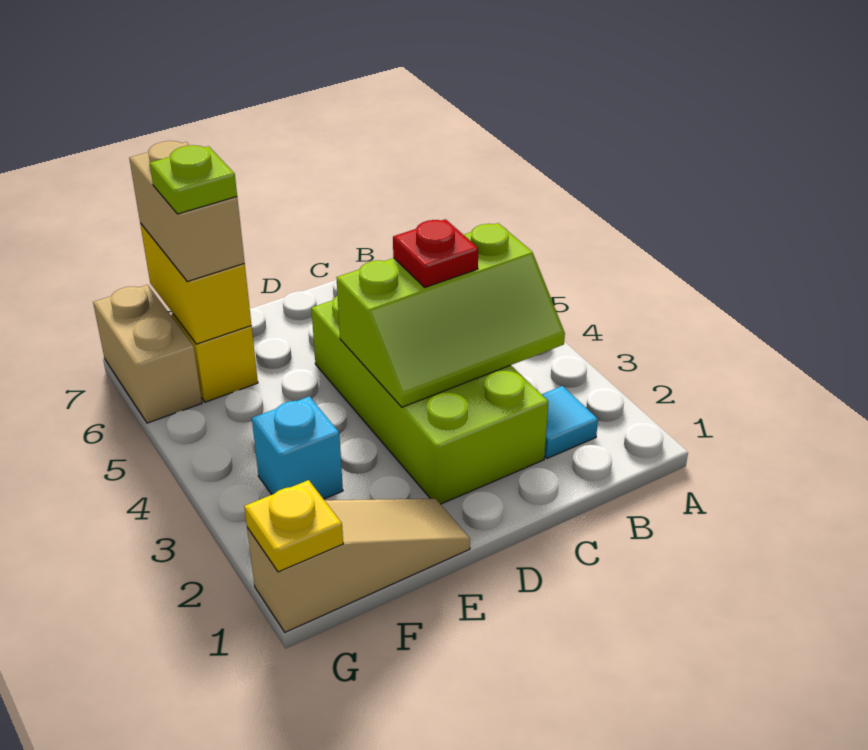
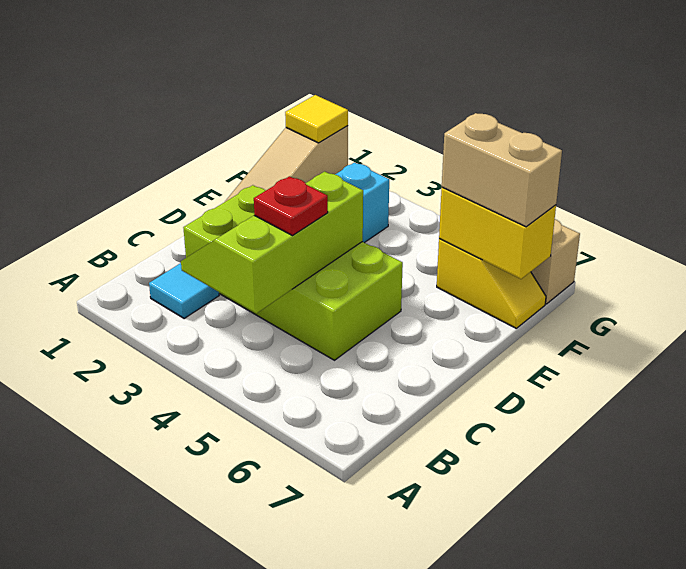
lime plate F6 level 4 -> none
yellow plate G1 level 2 -> yellow tile G1 level 2

